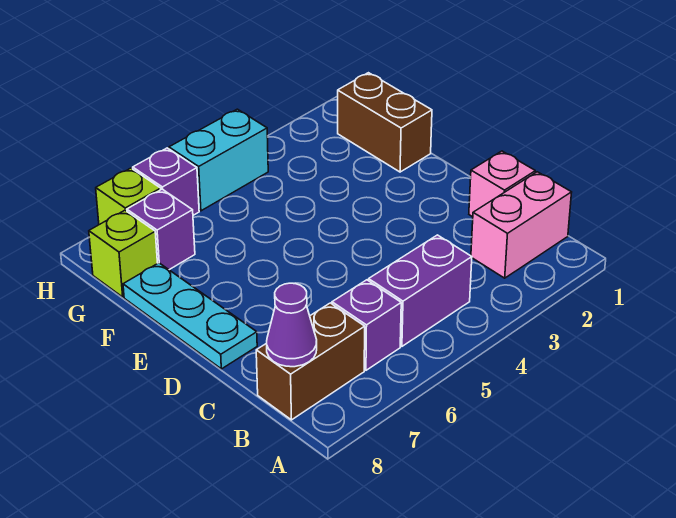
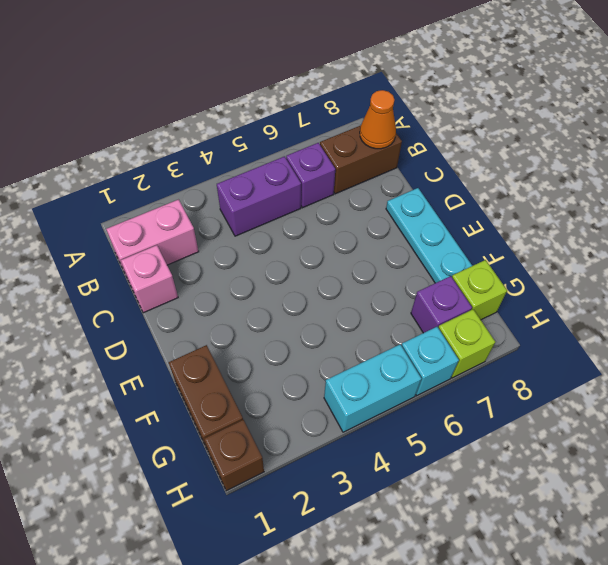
purple cone B8 level 2 -> orange cone B8 level 2
none -> brown brick H1 level 1
purple brick H6 level 1 -> cyan brick H6 level 1

